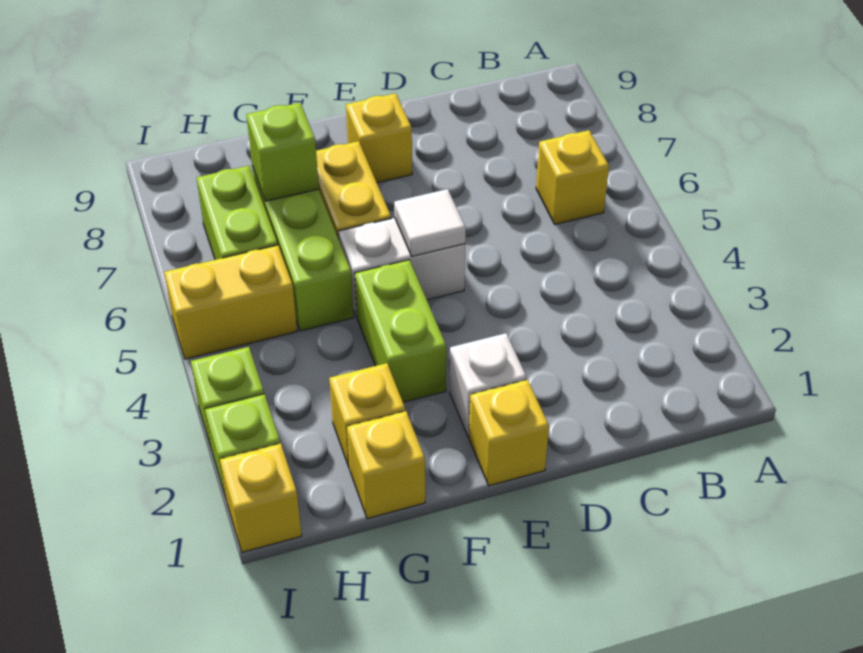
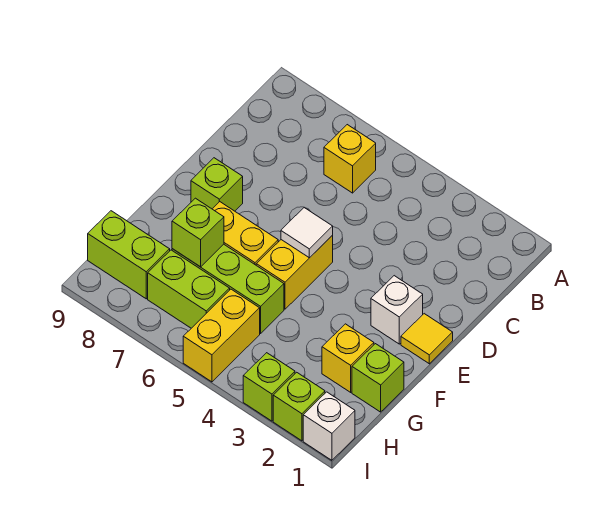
yellow brick E1 level 1 -> yellow tile E1 level 1
white brick E5:F5 level 1 -> yellow brick E5:F5 level 1
yellow brick E8 level 1 -> lime brick E8 level 1
lime brick F3:F4 level 1 -> lime brick H8:H9 level 1
yellow brick G1 level 1 -> lime brick G1 level 1
yellow brick I1 level 1 -> white brick I1 level 1

